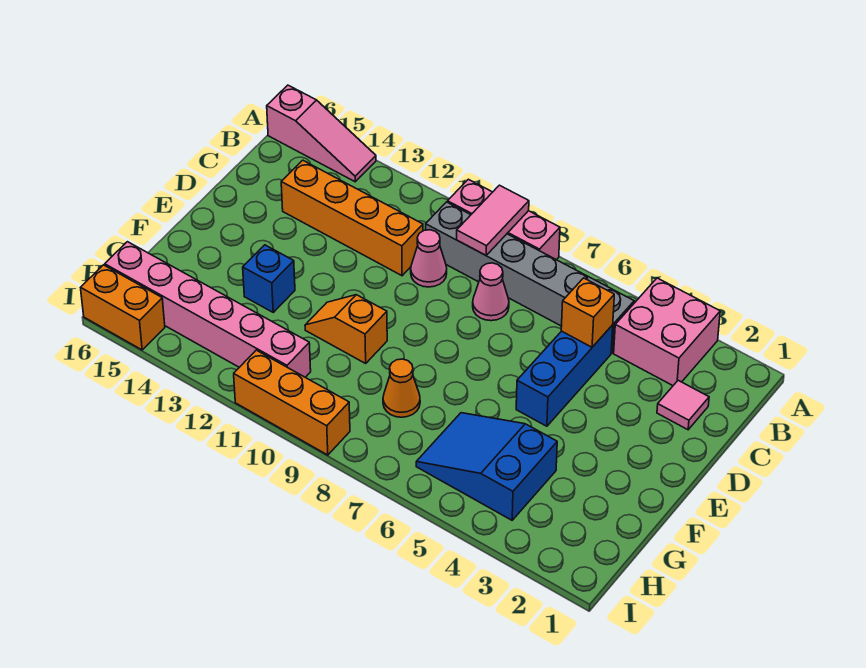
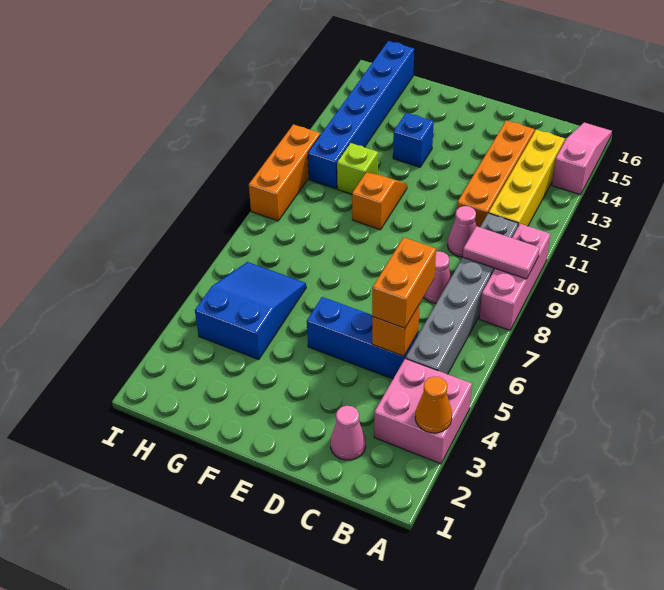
pink slope A14:A16 level 1 top 16 -> pink slope A14:A16 level 1 top 14
none -> yellow brick B11:B14 level 1
pink tile C2 level 1 -> pink cone C2 level 1
orange cone G8 level 1 -> orange cone A3 level 2
none -> lime brick G11 level 1
pink brick H11:H16 level 1 -> blue brick H11:H16 level 1
orange brick I15:I16 level 1 -> orange brick C5:C6 level 3

